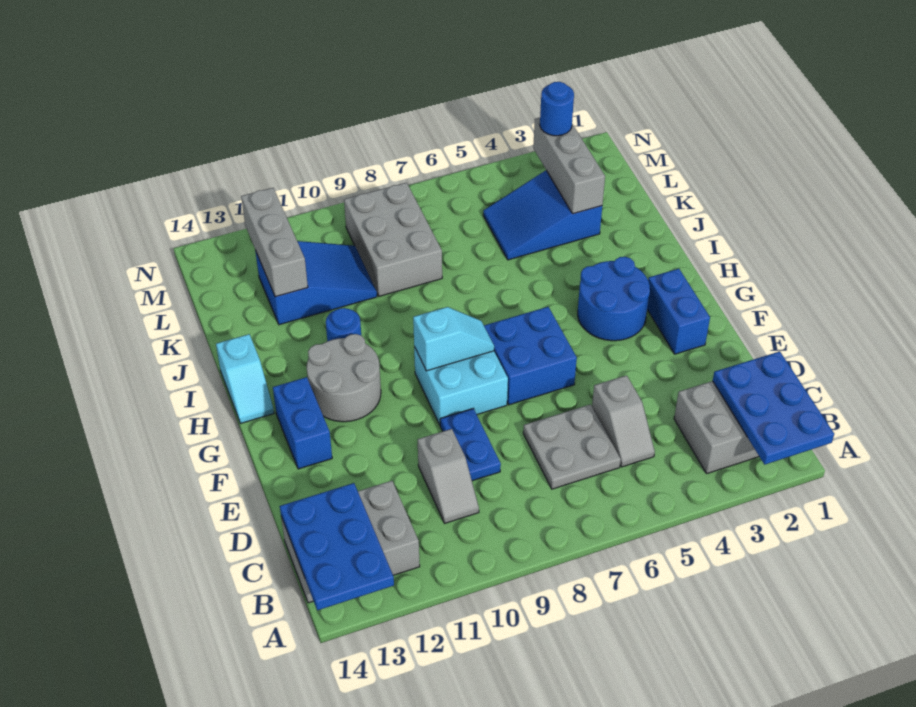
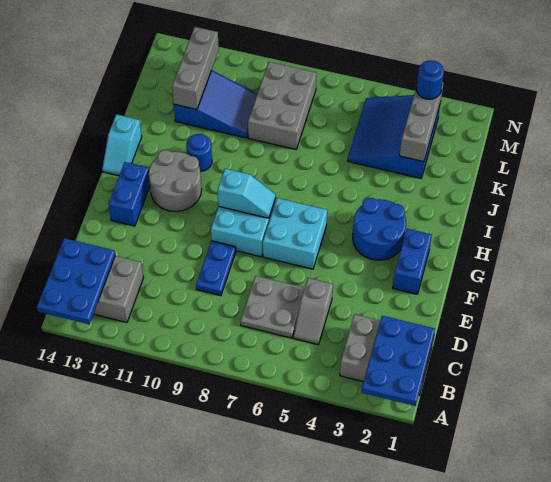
grey slope C10:D10 level 1 top D -> none
blue brick F6:G7 level 1 -> cyan brick F6:G7 level 1
blue slope K3:L5 level 1 top 3 -> blue slope K3:M5 level 1 top 3

